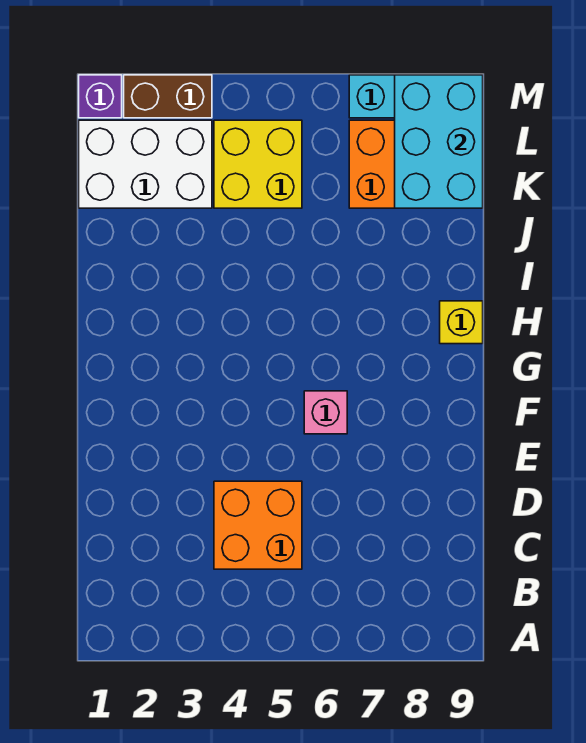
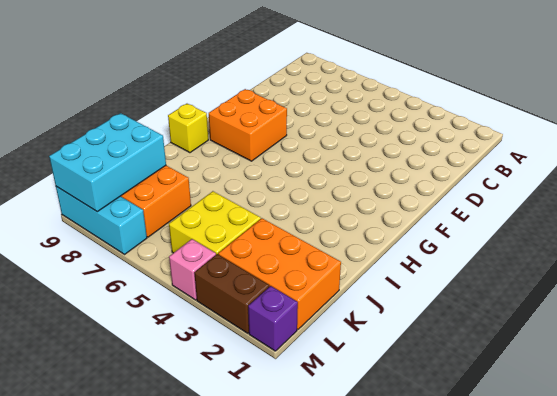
orange brick C4:D5 level 1 -> orange brick F7:G8 level 1
pink brick F6 level 1 -> pink brick M4 level 1
white brick K1:L3 level 1 -> orange brick K1:L3 level 1

